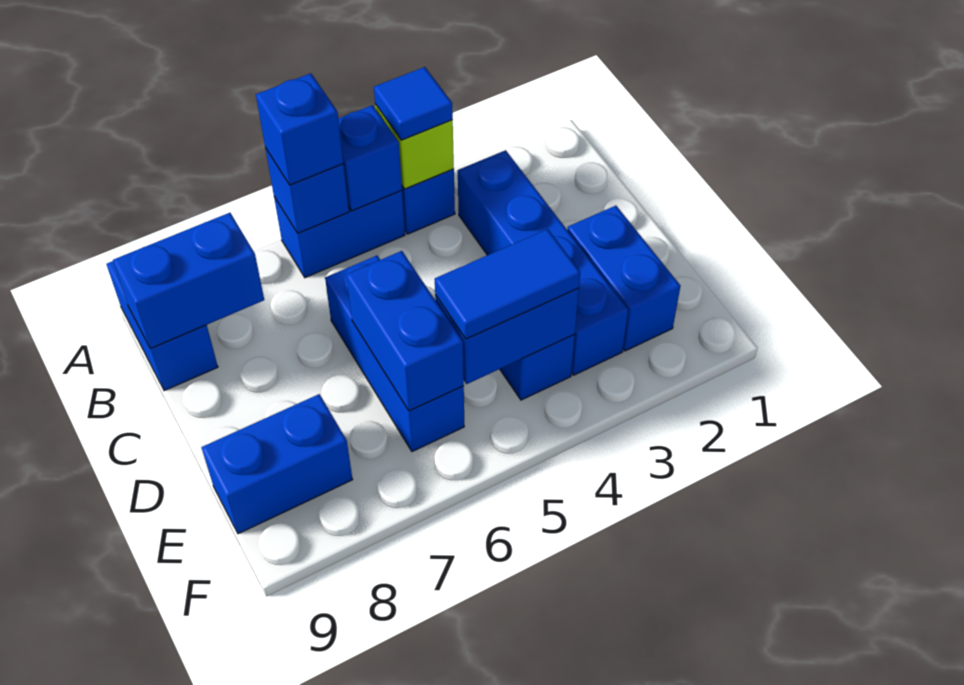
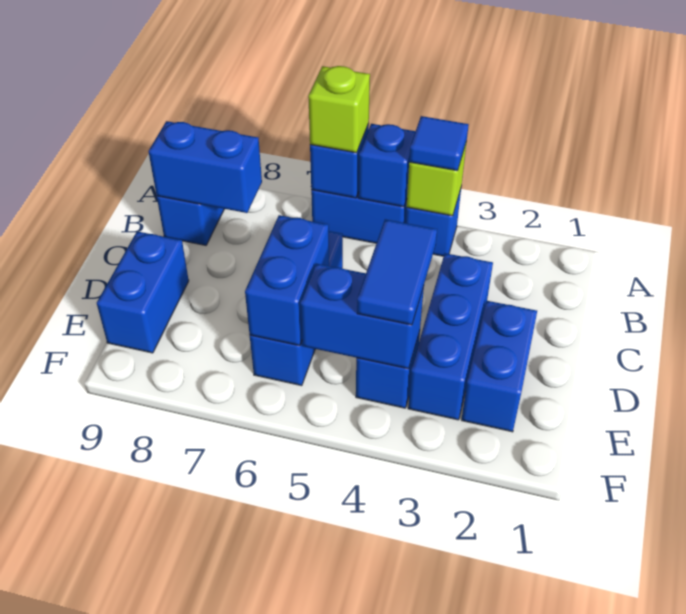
blue brick A6 level 3 -> lime brick A6 level 3
blue brick B3:E3 level 1 -> blue brick C3:E3 level 1
blue tile E4:E5 level 3 -> blue tile D4:E4 level 3
blue brick E8:E9 level 1 -> blue brick D9:E9 level 1

